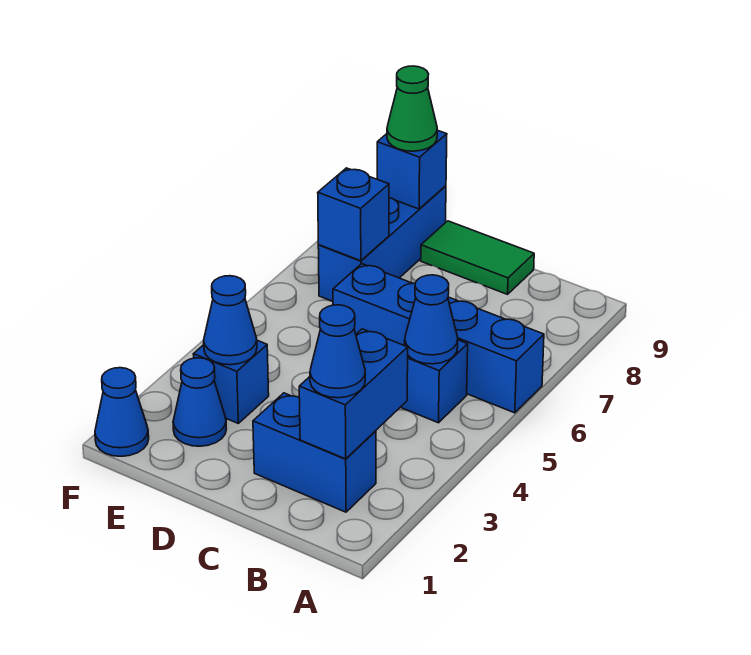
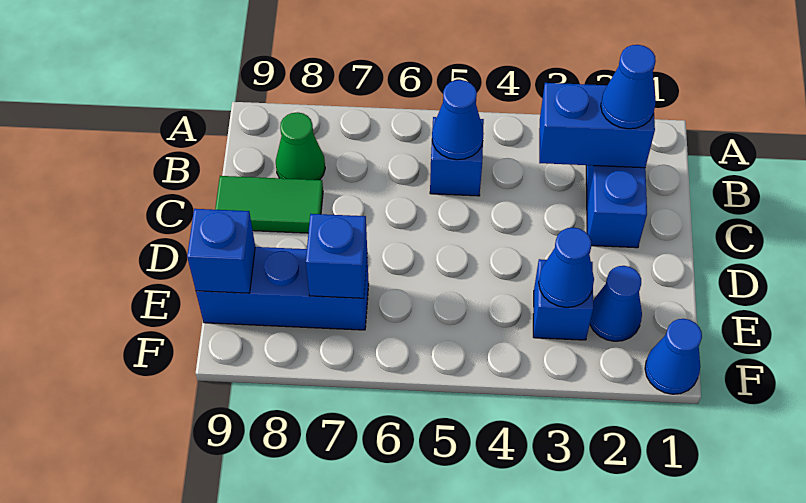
blue brick A6:D6 level 1 -> none
green tile C9:D9 level 1 -> green tile C8:C9 level 1
green cone E9 level 3 -> green cone B8 level 1

